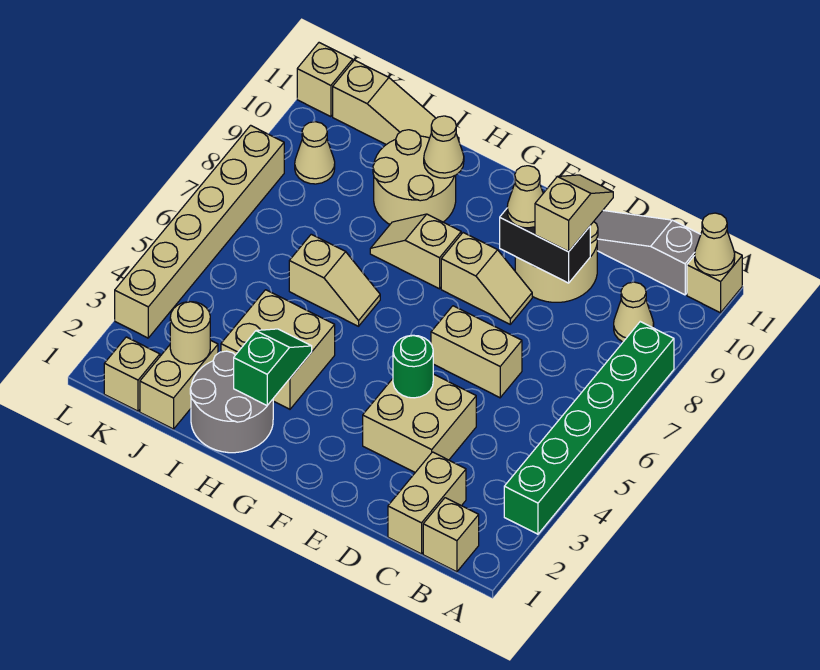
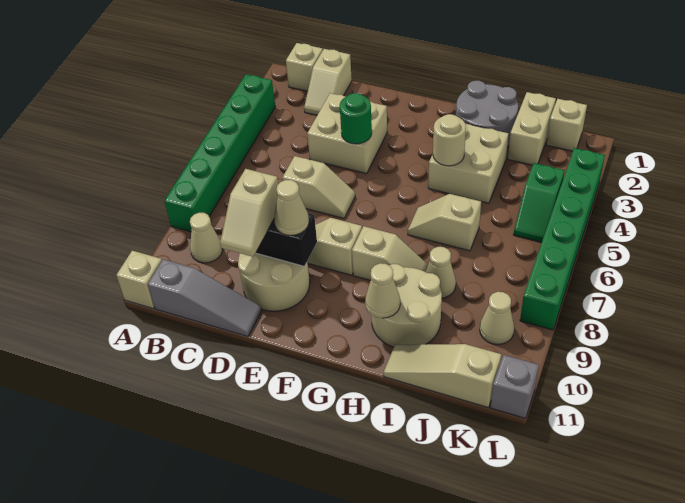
tan cone A11 level 2 -> tan cone I8 level 1
tan brick C1:C2 level 1 -> tan slope C1:C2 level 1 top 1
tan brick D6:E6 level 1 -> tan slope D6:E6 level 1 top D
green slope H2:H3 level 2 top 2 -> green slope K4:K5 level 1 top 4
tan round brick J2 level 2 -> tan round brick H4 level 2
tan brick L3:L8 level 1 -> green brick L3:L8 level 1
tan brick L11 level 1 -> grey brick L11 level 1

